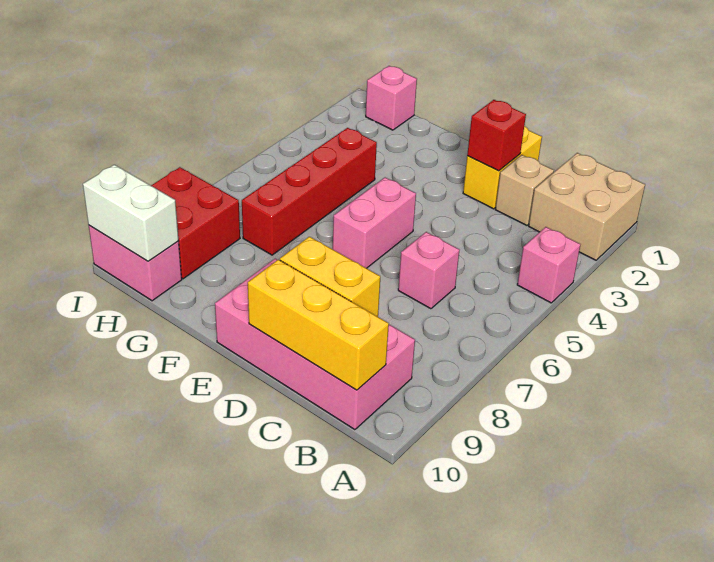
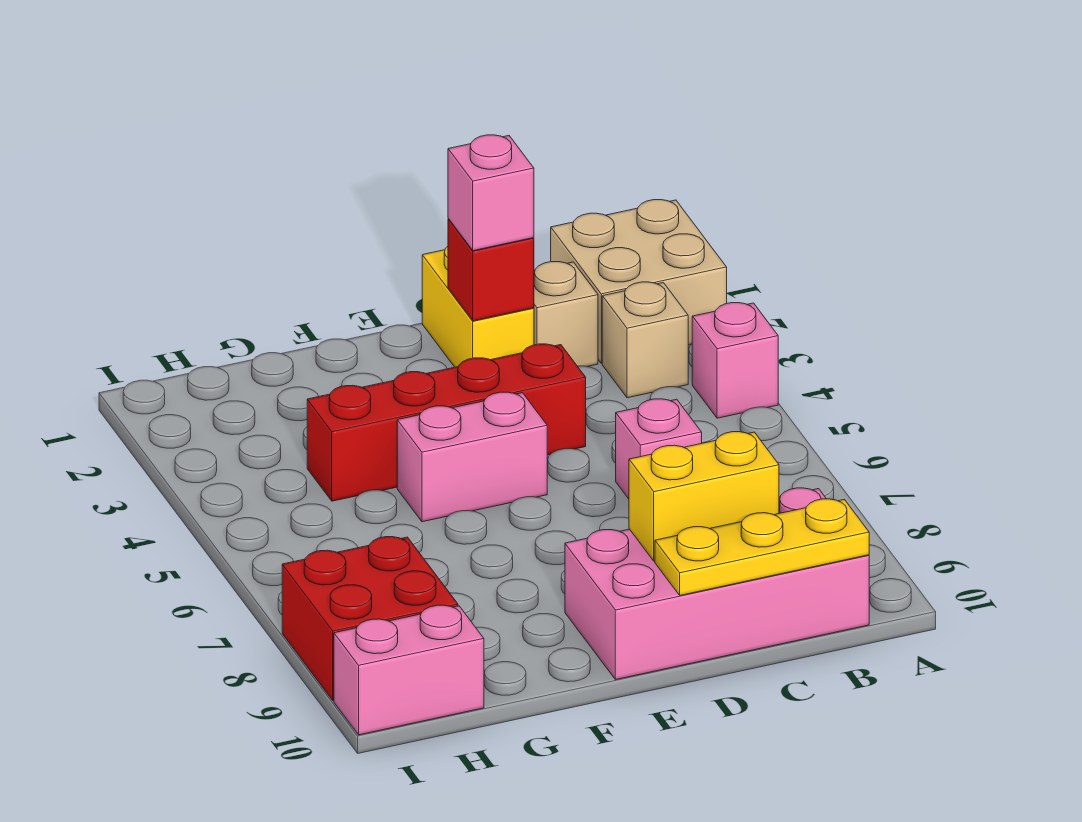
none -> tan brick B3 level 1
yellow brick B10:D10 level 2 -> yellow plate B10:D10 level 2
pink brick E5:E6 level 1 -> pink brick E5:F5 level 1
red brick G4:G7 level 1 -> red brick D4:G4 level 1
pink brick H1 level 1 -> pink brick D2 level 3
white brick H10:I10 level 2 -> none

